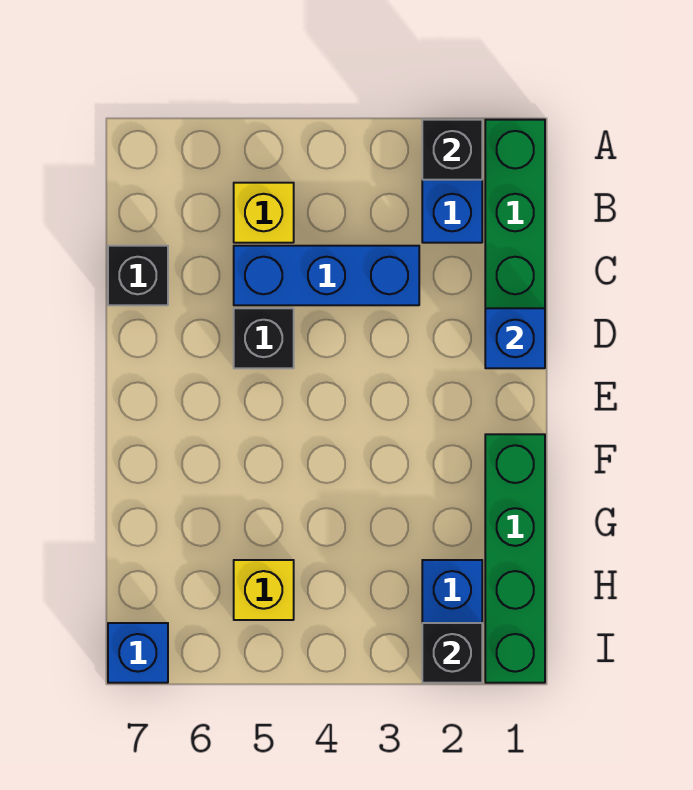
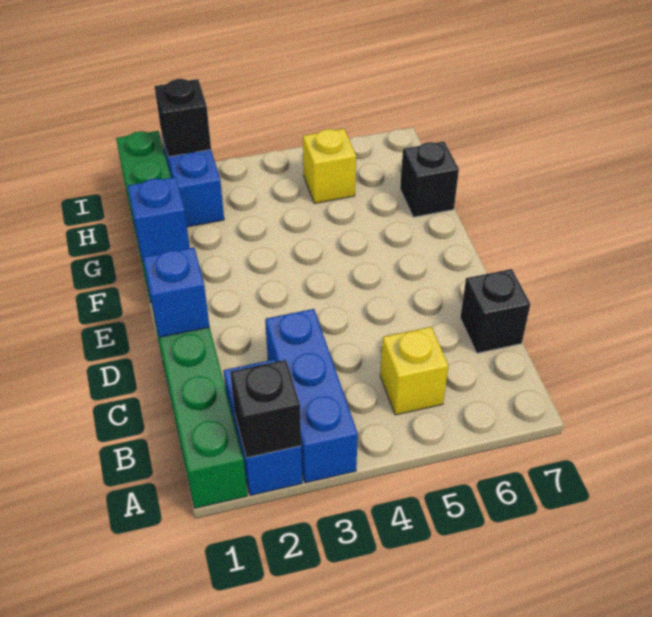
blue brick C3:C5 level 1 -> blue brick A3:C3 level 1
black brick D5 level 1 -> black brick G7 level 1
blue brick I7 level 1 -> blue brick F1 level 2

